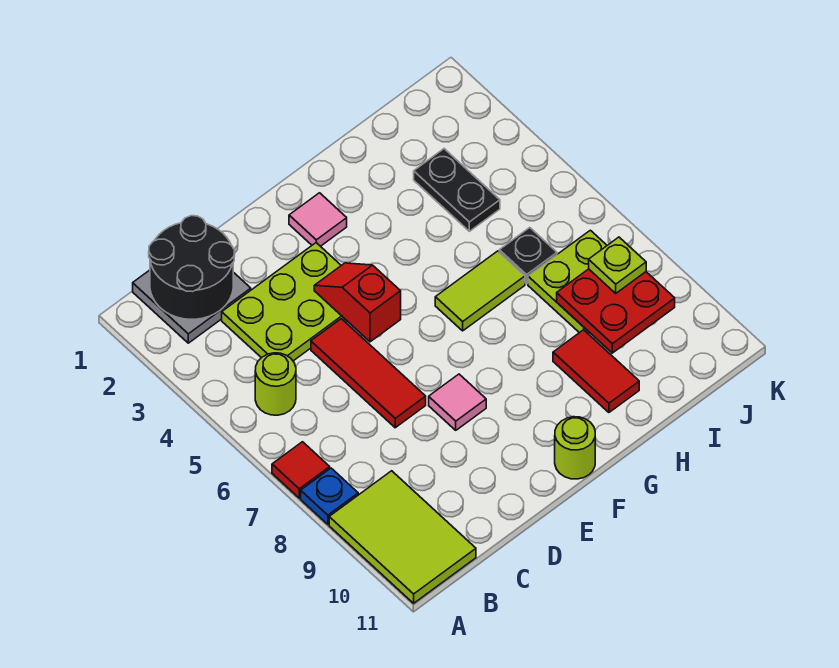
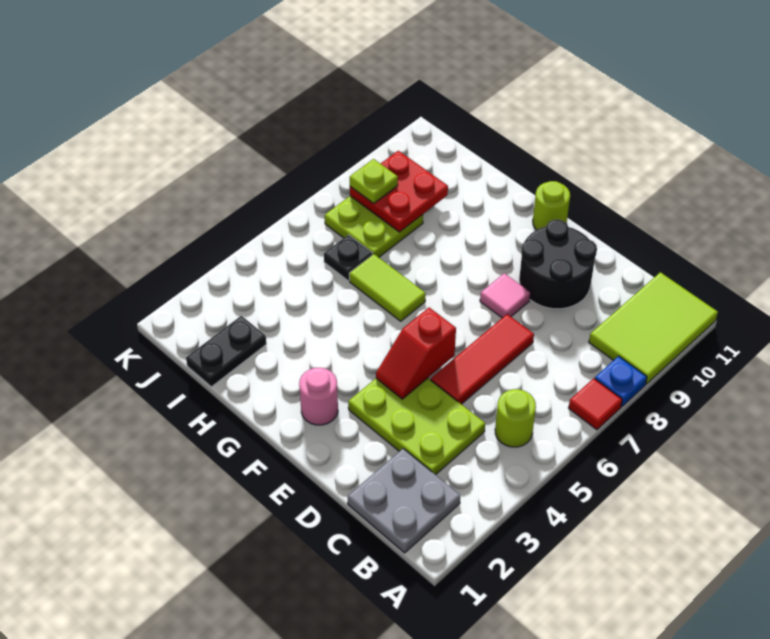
black round brick B1:C2 level 2 -> black round brick D9:E10 level 1
pink tile F2 level 1 -> pink round brick F2 level 1
red tile H9:H10 level 1 -> none
black plate I3:I4 level 1 -> black plate I1:I2 level 1

